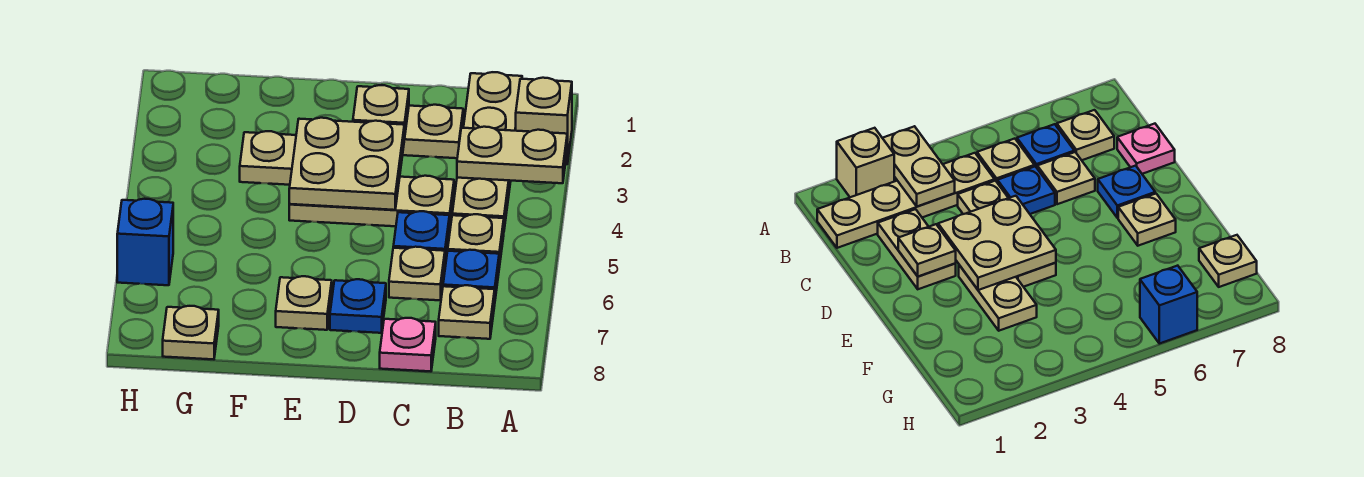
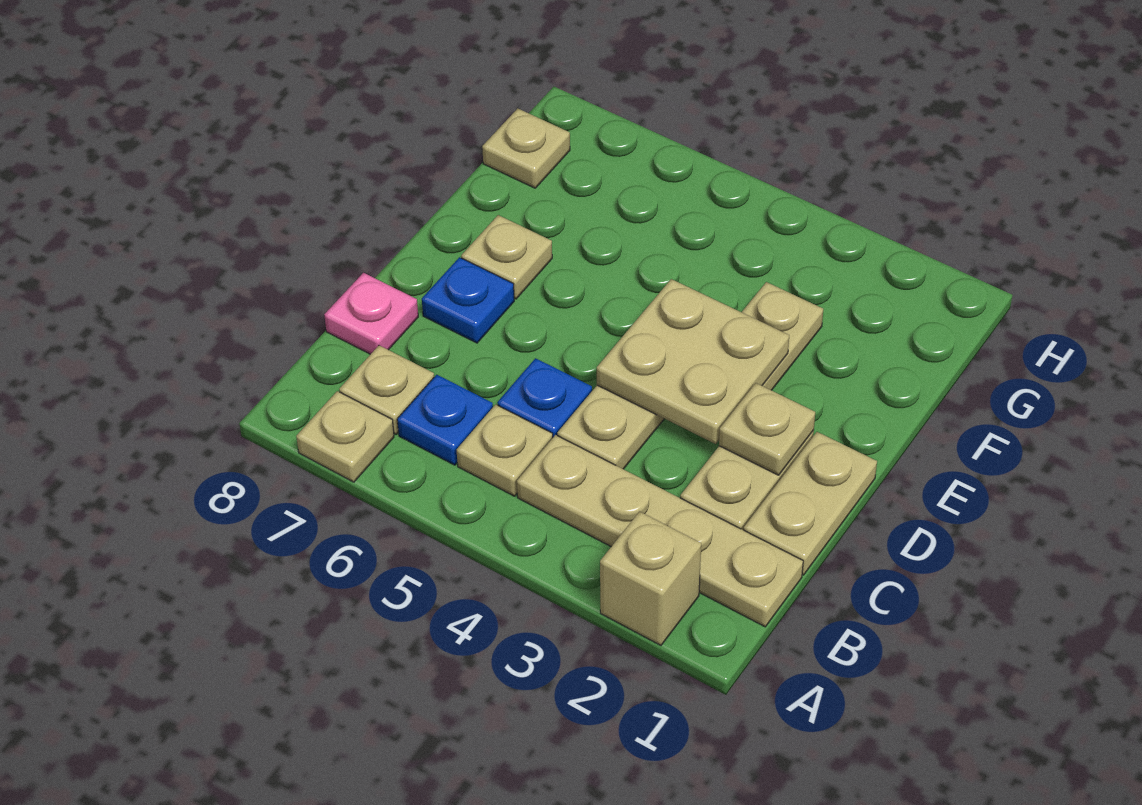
tan plate A3:B3 level 2 -> tan plate C1:D1 level 1
tan plate C6 level 1 -> tan plate A7 level 1
blue brick H6 level 1 -> none

